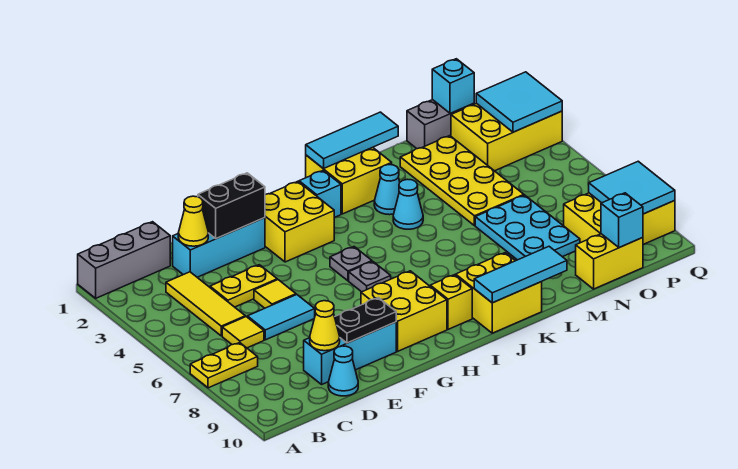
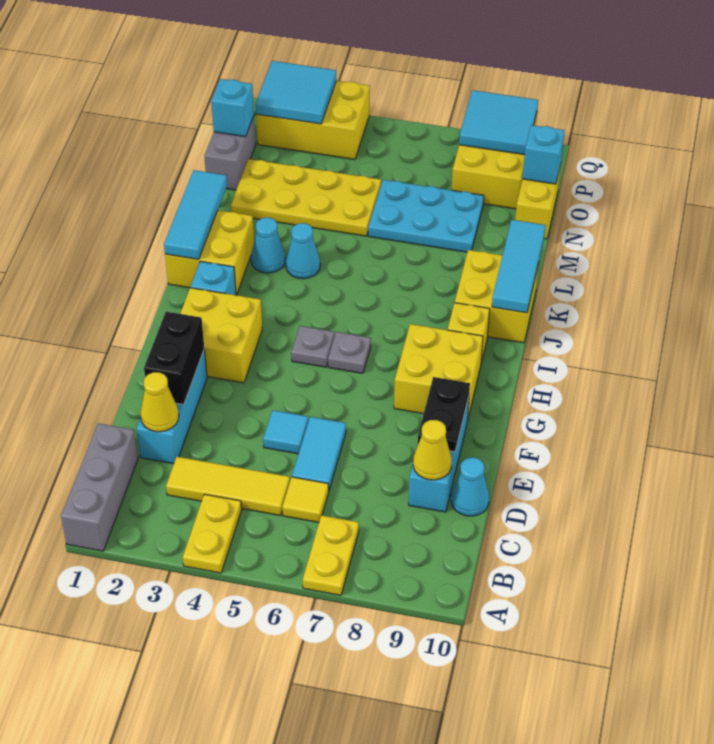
yellow plate D4:E4 level 1 -> yellow plate A4:B4 level 1
yellow tile E5 level 1 -> cyan tile E5 level 1
yellow brick O2:Q3 level 1 -> yellow brick P2:Q4 level 1

